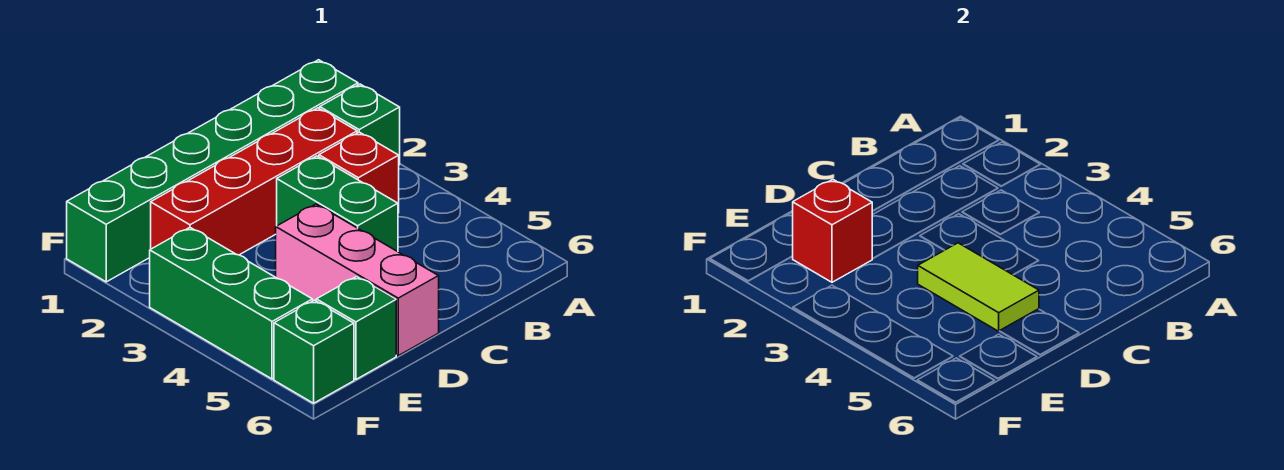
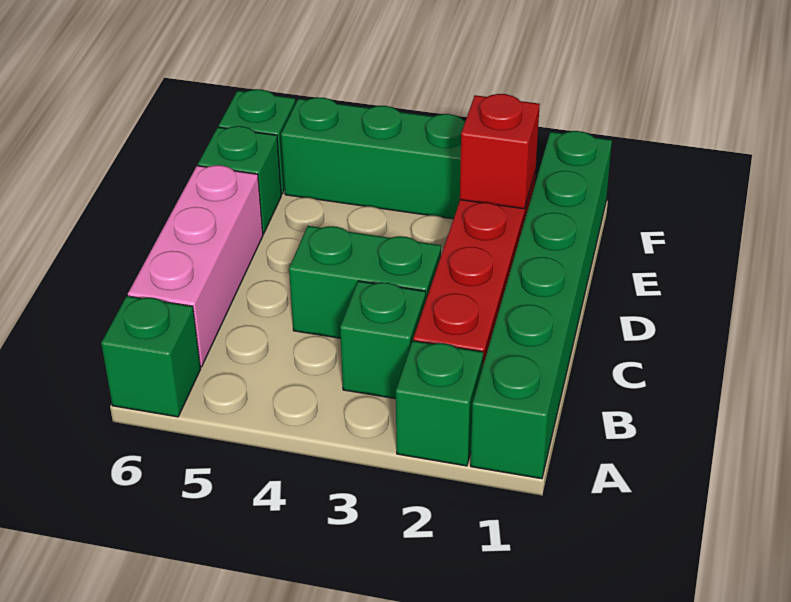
none -> green brick A6 level 1
red brick B3 level 1 -> green brick B3 level 1
pink brick D4:D6 level 1 -> pink brick B6:D6 level 1
lime tile D4:D5 level 2 -> none

